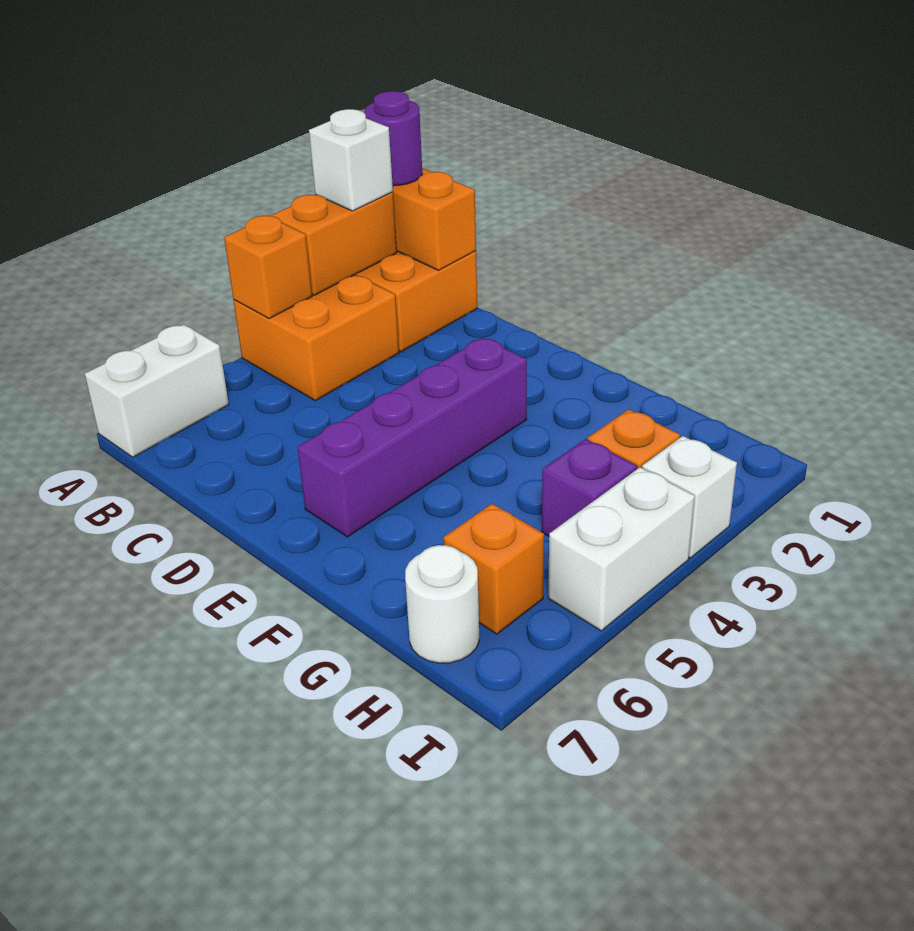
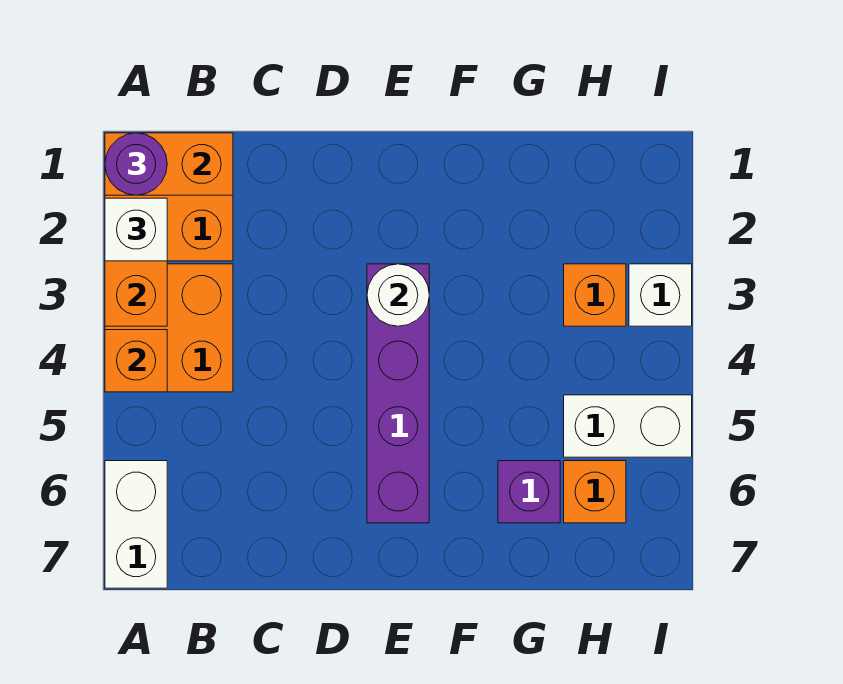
purple brick H4 level 1 -> purple brick G6 level 1
white round brick H7 level 1 -> white round brick E3 level 2
white brick I4:I5 level 1 -> white brick H5:I5 level 1

